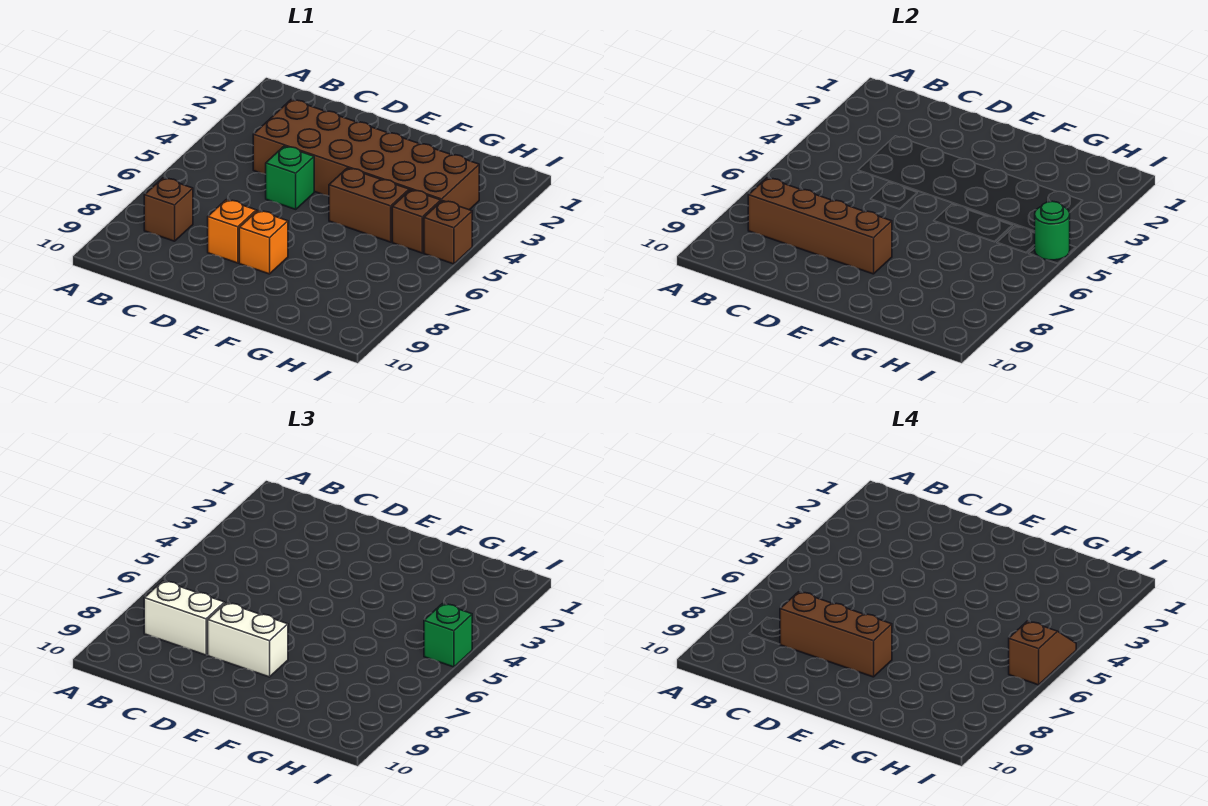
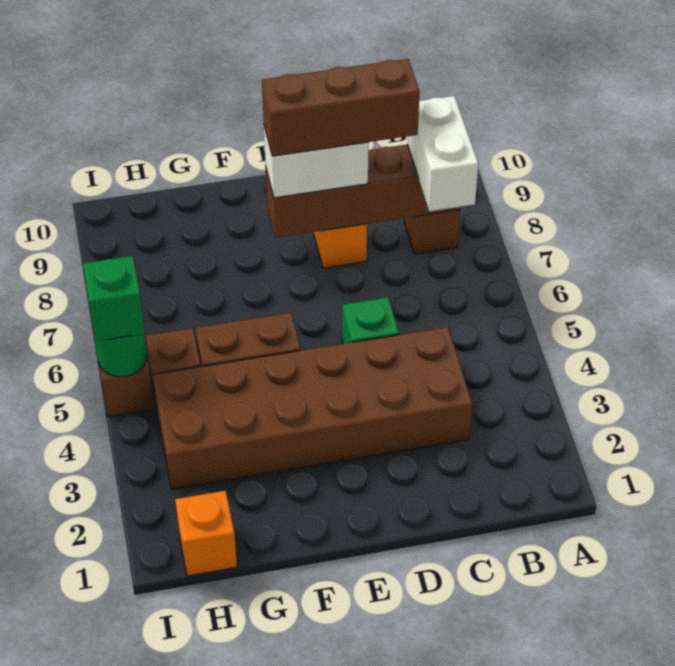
white brick B8:C8 level 3 -> white brick B7:B8 level 3
orange brick E8 level 1 -> orange brick H1 level 1
brown slope I5:I6 level 4 top 6 -> none

